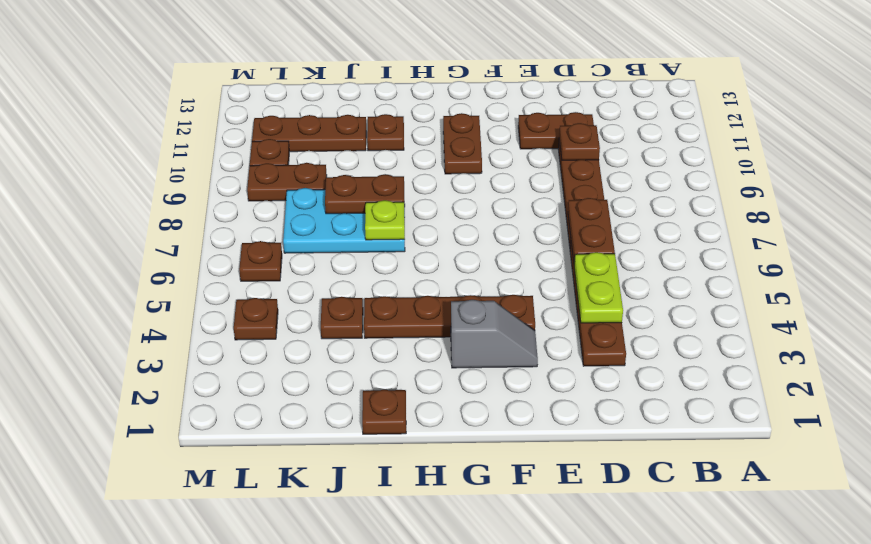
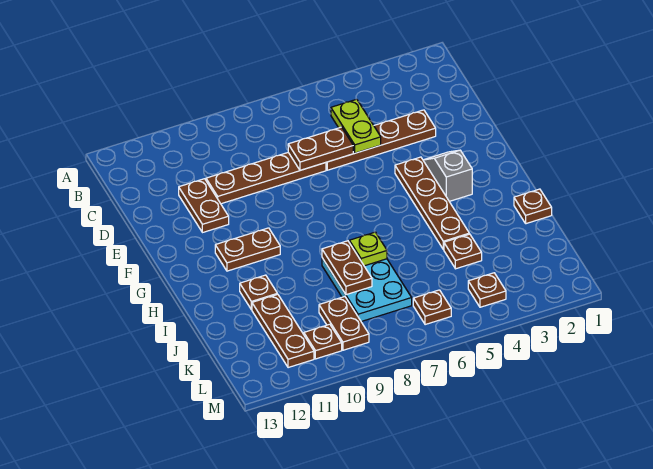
lime plate D4:D5 level 2 -> lime plate C5:D5 level 2
brown plate D10 level 2 -> none

